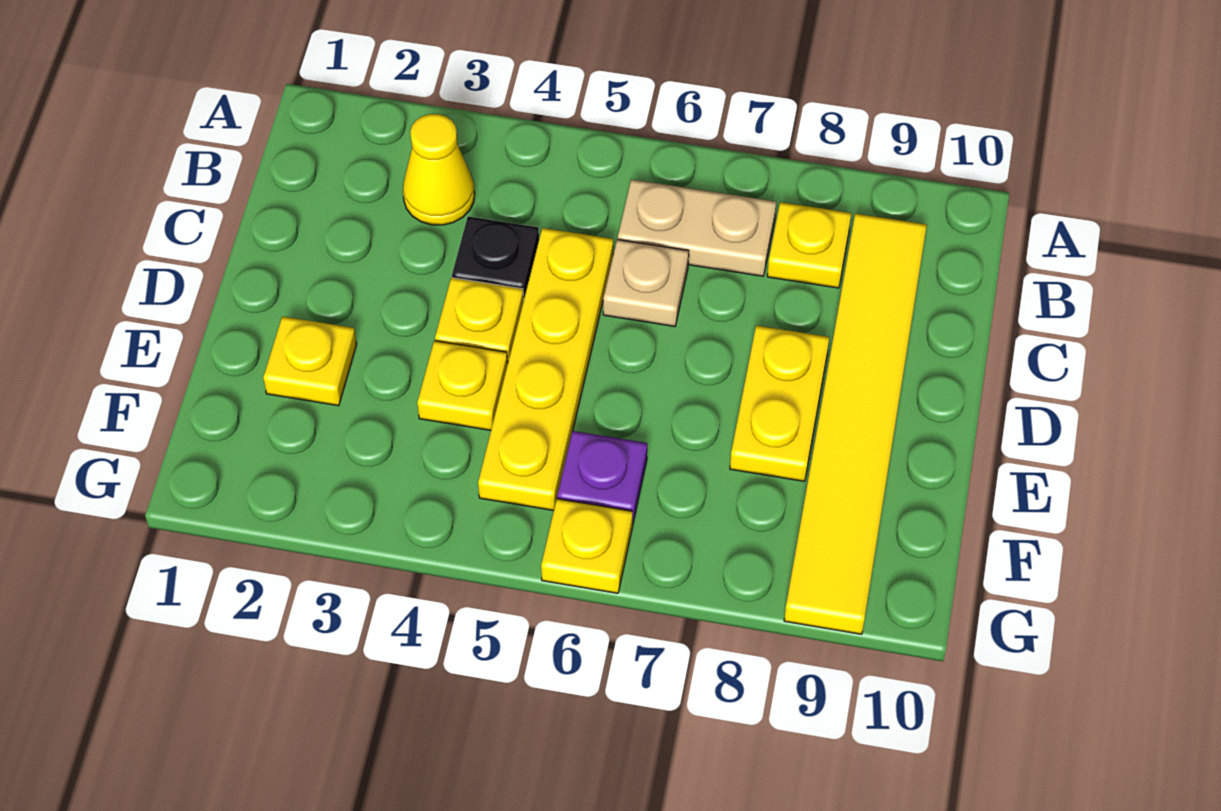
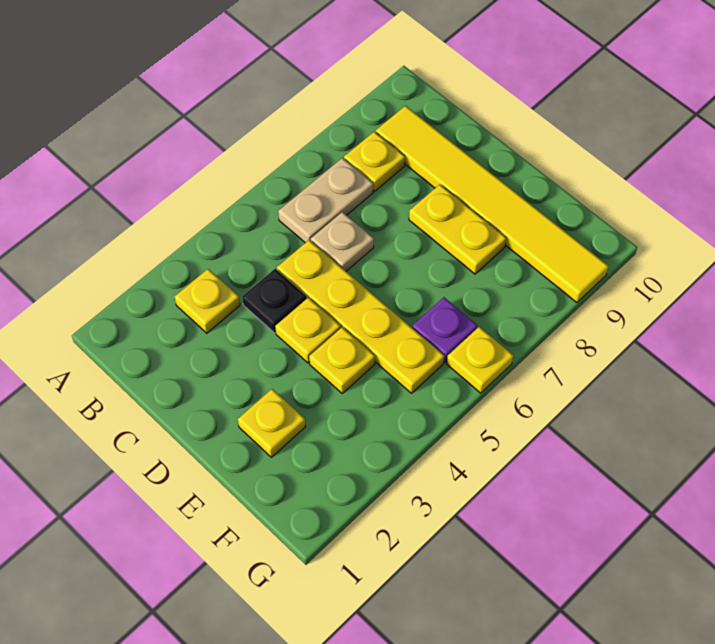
yellow cone B3 level 1 -> yellow plate B3 level 1

